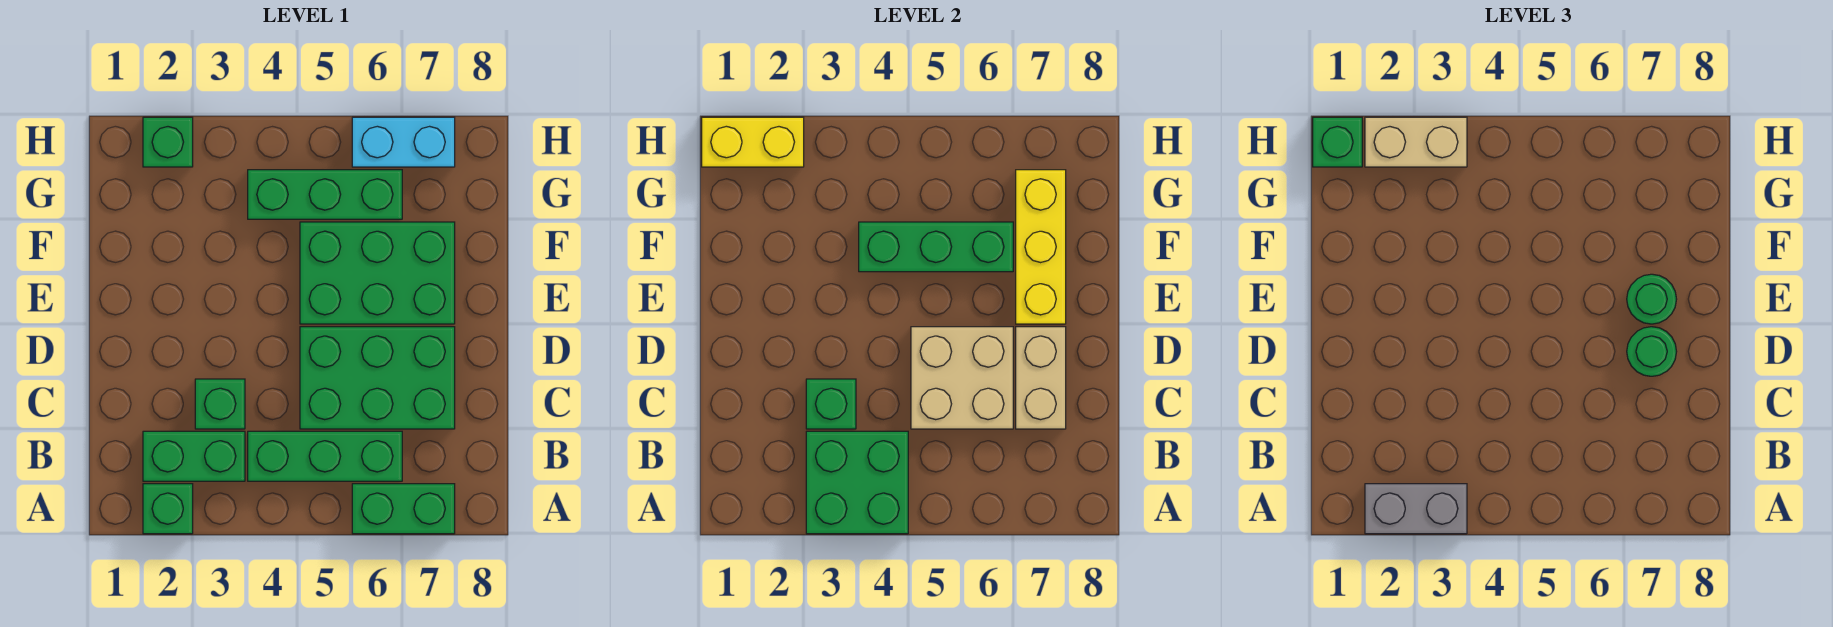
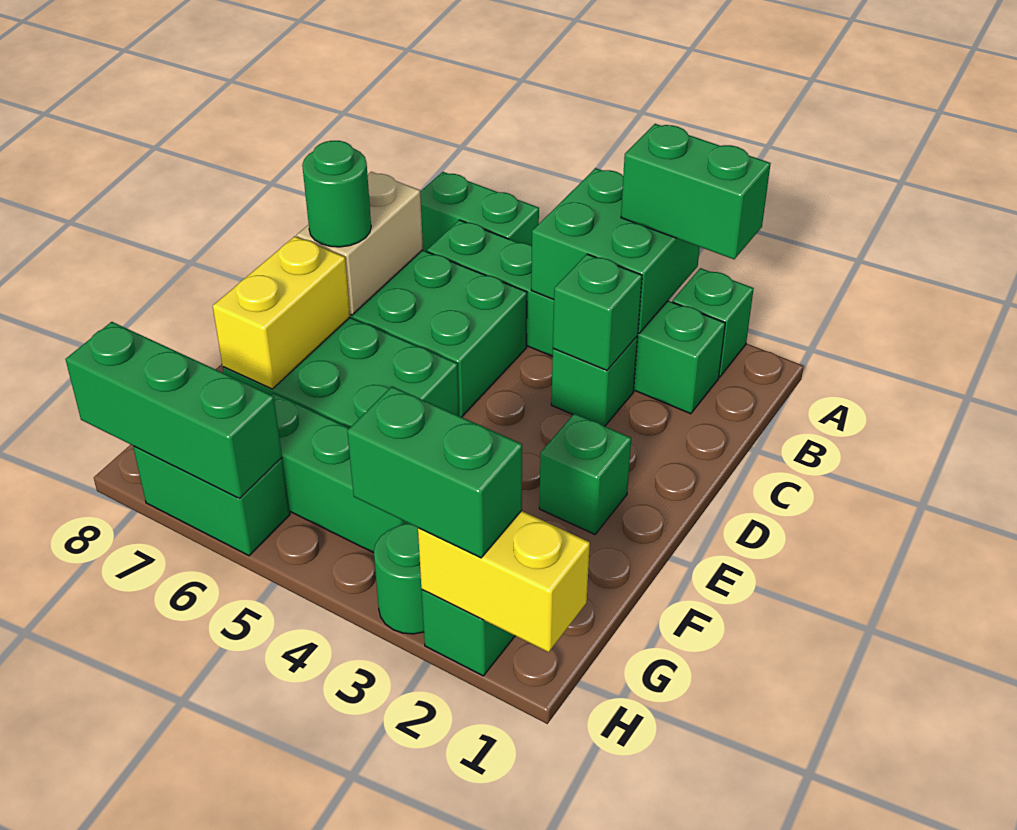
grey brick A2:A3 level 3 -> green brick A2:A3 level 3
tan brick C5:D6 level 2 -> none
yellow brick E7:G7 level 2 -> yellow brick E7:F7 level 2
green round brick E7 level 3 -> green round brick H3 level 1
green brick F4:F6 level 2 -> green brick H6:H8 level 2
green brick H1 level 3 -> green brick E2 level 1
tan brick H2:H3 level 3 -> green brick H2:H3 level 3
cyan brick H6:H7 level 1 -> green brick H6:H7 level 1

